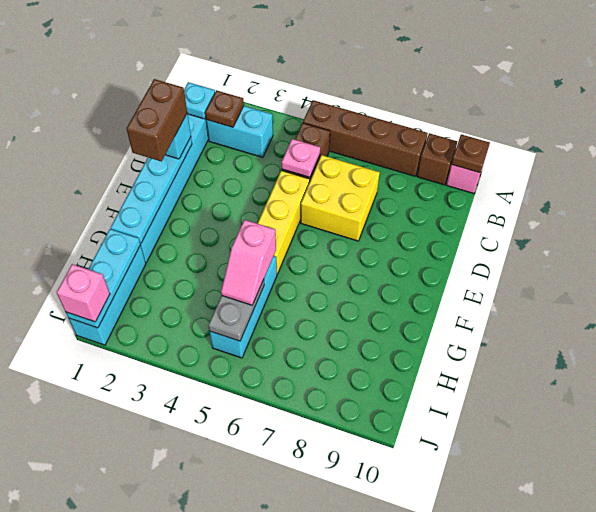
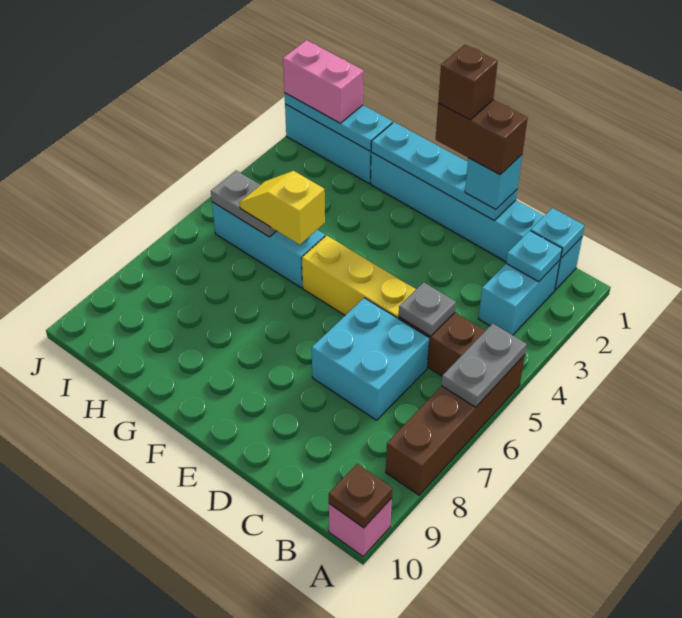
none -> grey plate A5:A6 level 2
brown brick A9 level 1 -> brown brick E1 level 5
brown plate B2 level 2 -> cyan plate B2 level 2
pink plate C5 level 2 -> grey plate C5 level 2
yellow brick C6:D7 level 1 -> cyan brick C6:D7 level 1
pink slope G5:H5 level 3 top G -> yellow slope G5:H5 level 3 top G
pink brick J1 level 3 -> pink brick I1:J1 level 3

